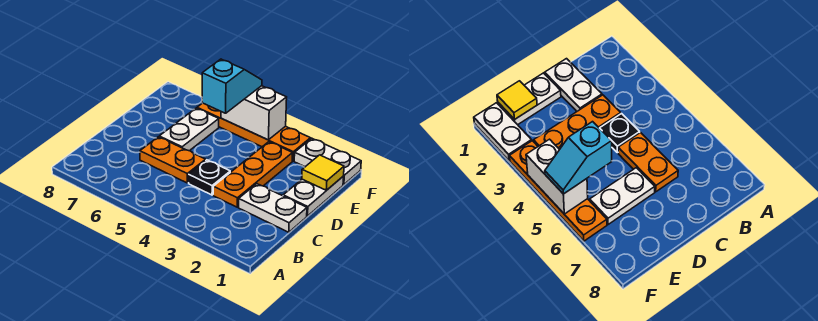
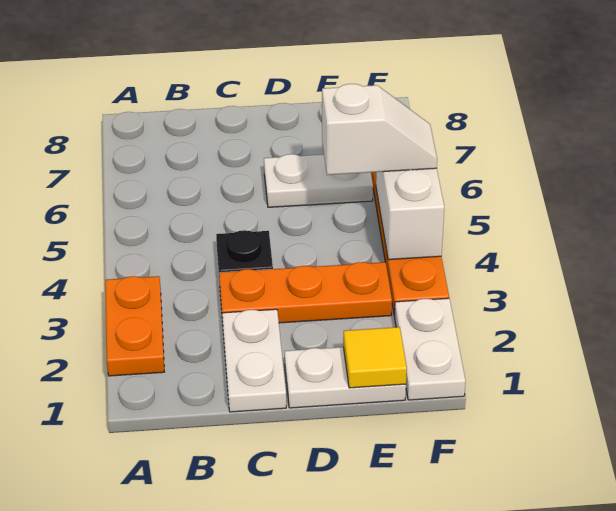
orange plate C5:C6 level 1 -> orange plate A2:A3 level 1
cyan slope E5:F5 level 3 top E -> white slope E5:F5 level 3 top E

